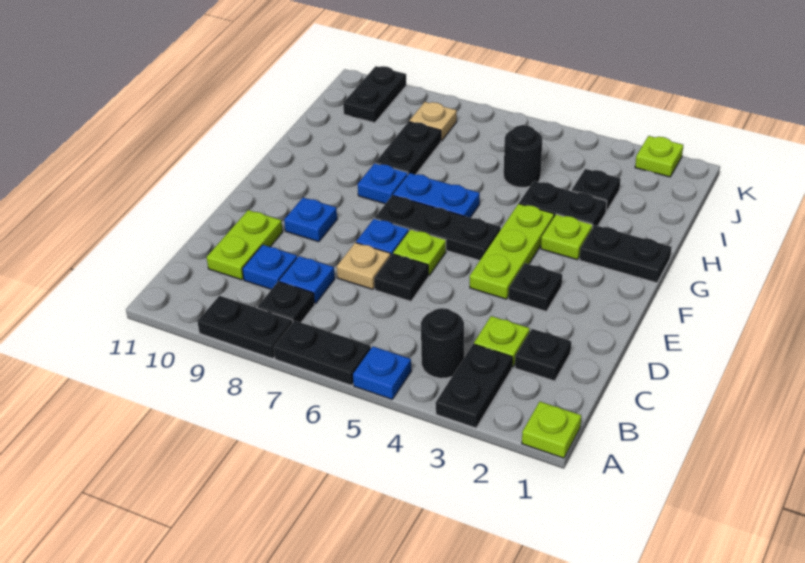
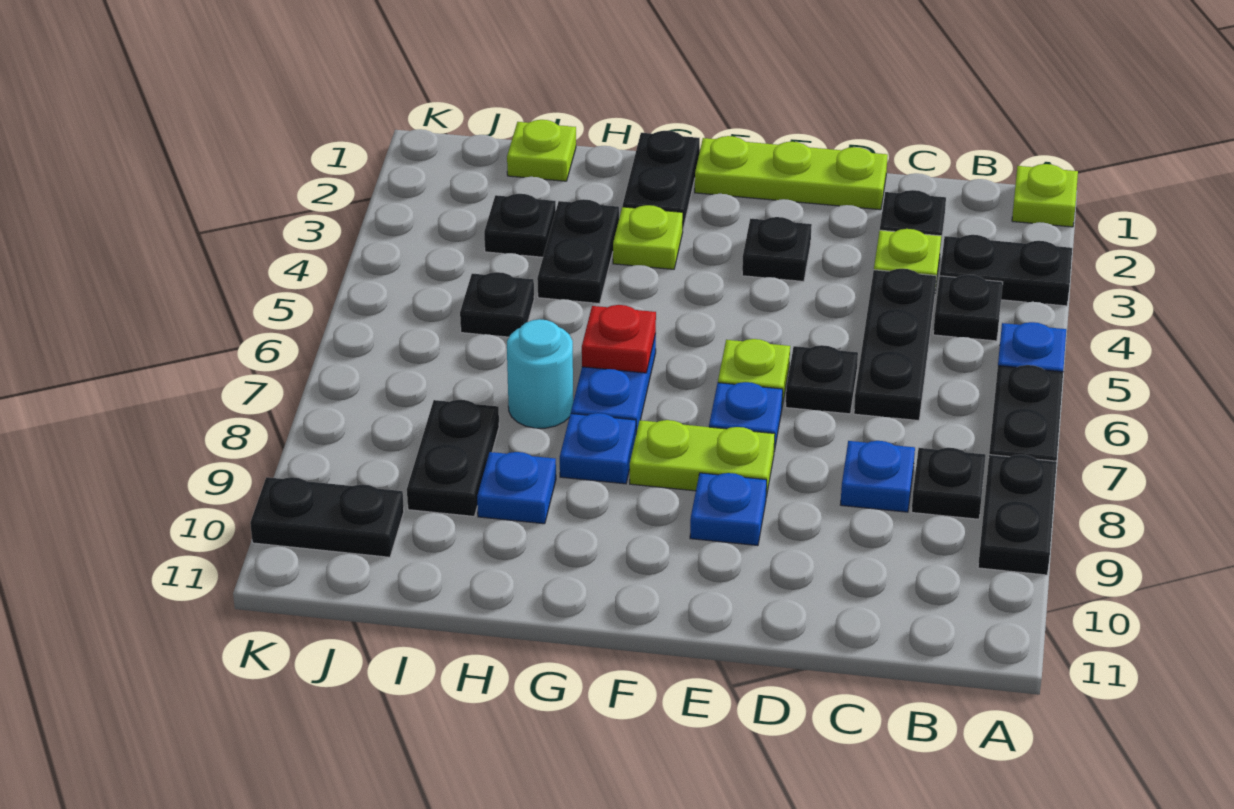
black round brick B4 level 1 -> black plate B4 level 1
blue plate C9 level 1 -> blue plate H9 level 1
lime plate C10:D10 level 1 -> lime plate E8:F8 level 1
tan plate D7 level 1 -> none
lime plate E4:G4 level 1 -> lime plate D1:F1 level 1
black plate F5:F7 level 1 -> black plate C4:C6 level 1
none -> red plate G6 level 2
none -> cyan round brick H7 level 1
black plate H8:I8 level 1 -> black plate I8:I9 level 1
black round brick I5 level 1 -> black plate I5 level 1
tan plate J8 level 1 -> none
lime plate K2 level 1 -> lime plate I1 level 1

